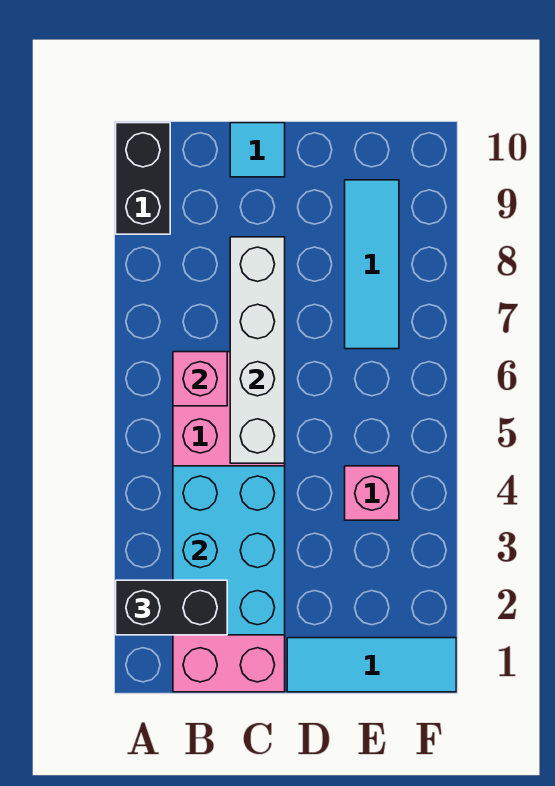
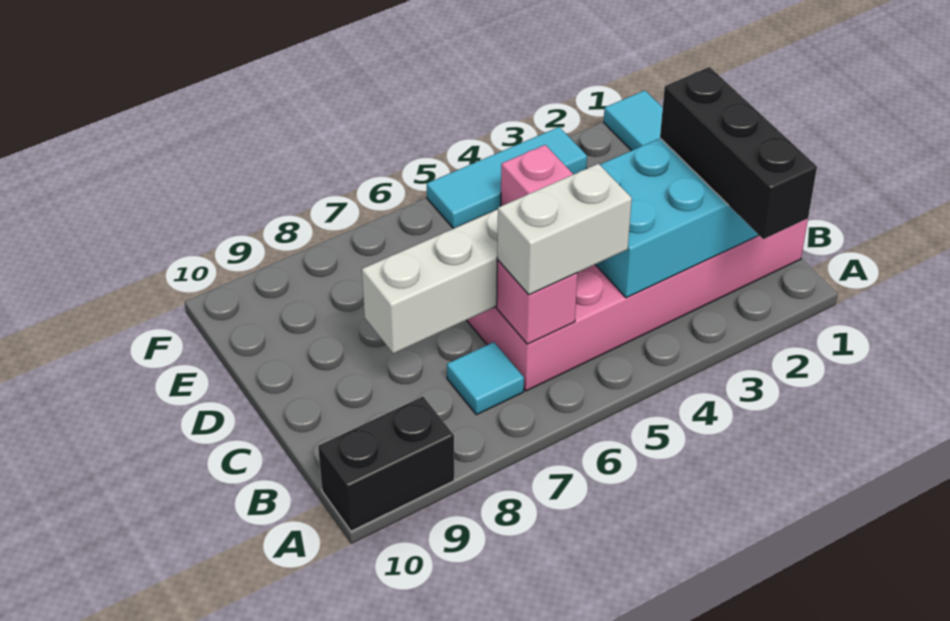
black brick A2:B2 level 3 -> black brick A2:C2 level 3
none -> white brick B5:B6 level 3
cyan tile C10 level 1 -> cyan tile B7 level 1
cyan tile E7:E9 level 1 -> cyan tile F3:F5 level 1

